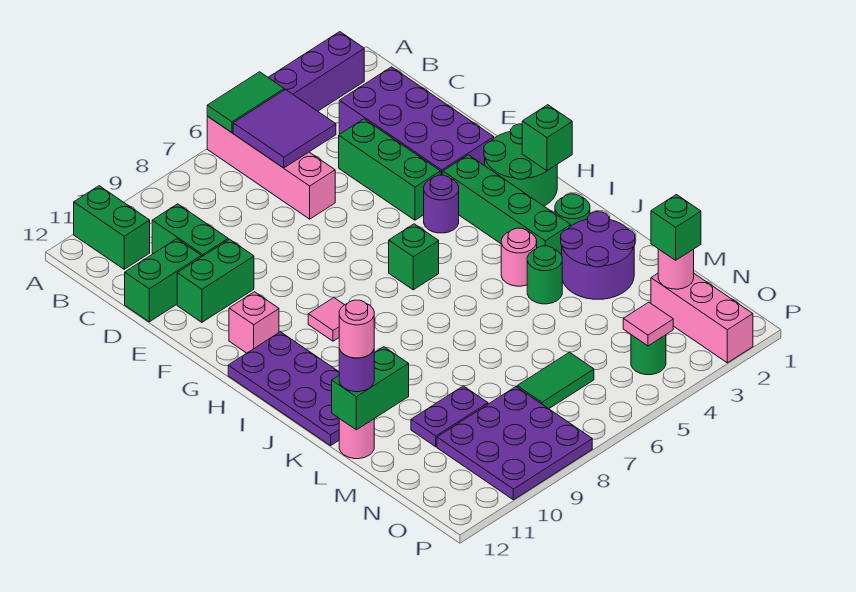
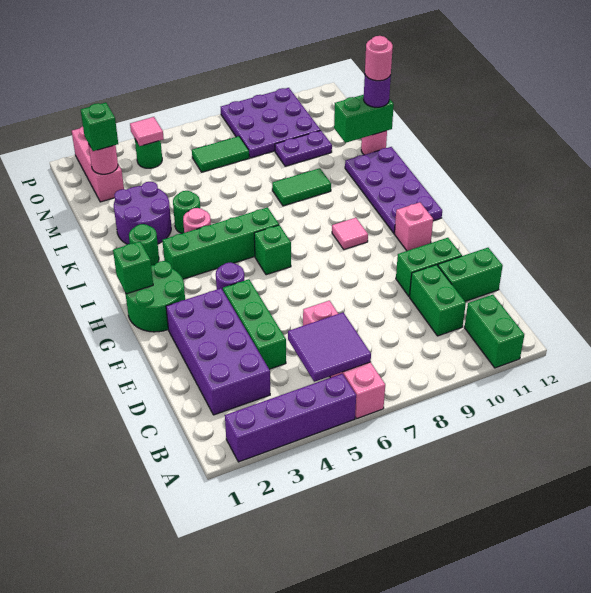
green tile A5:A6 level 2 -> green tile K8:K9 level 1
green brick G3:J3 level 1 -> green brick I3:I6 level 1

